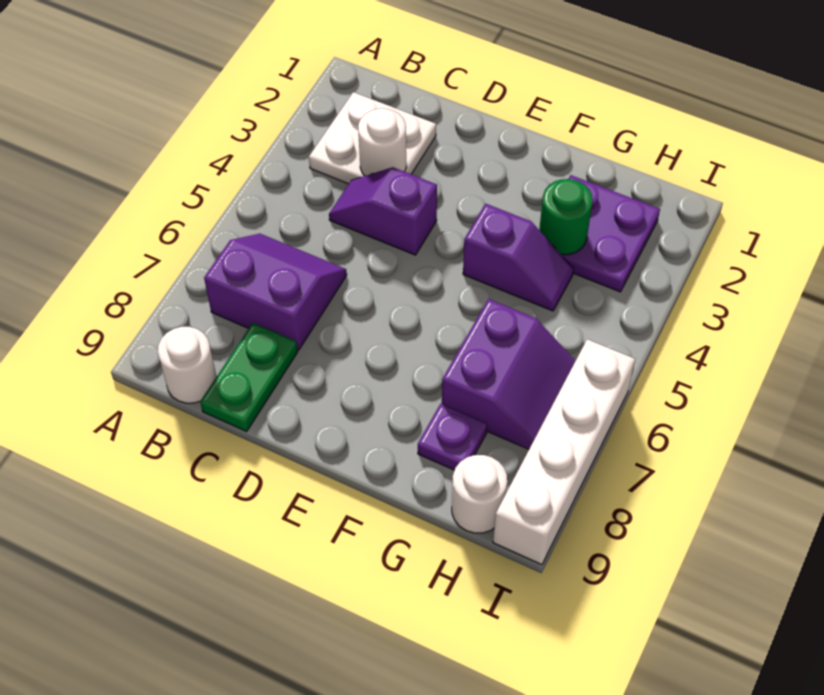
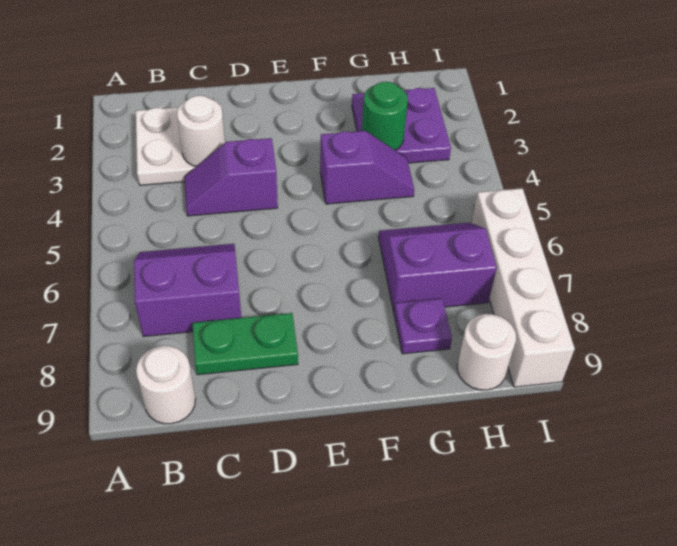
green plate C8:C9 level 1 -> green plate C8:D8 level 1
purple slope G6:H7 level 1 top G -> purple slope G6:H7 level 1 top 7

